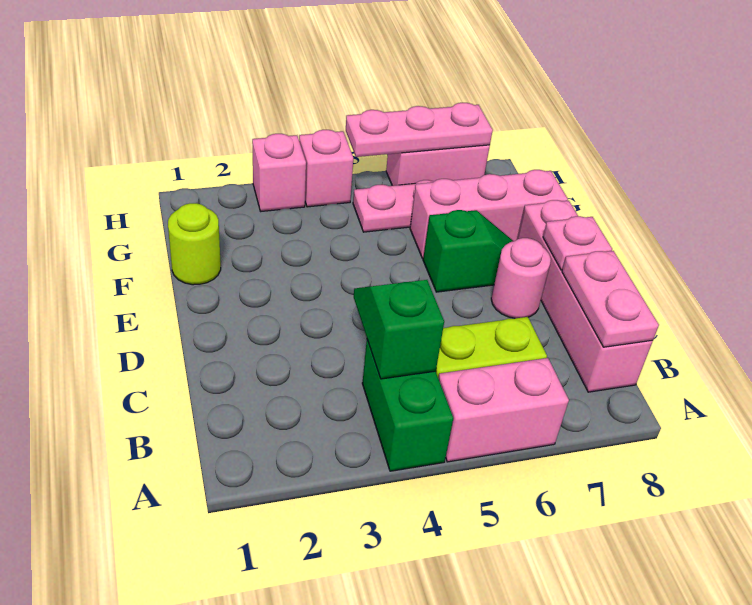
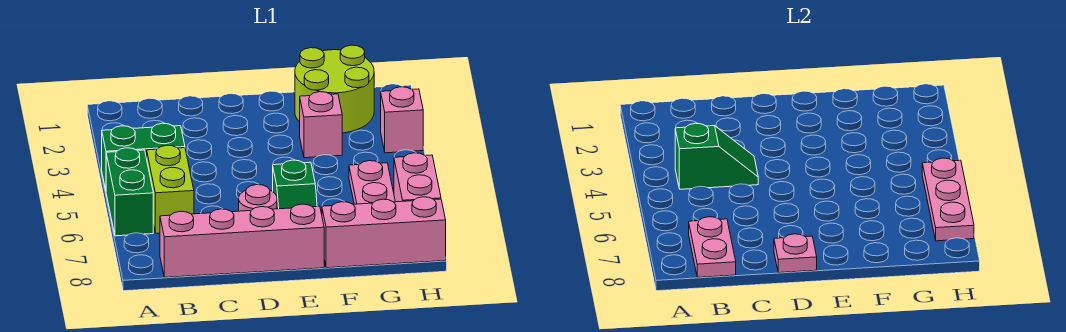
pink brick A5:A6 level 1 -> green brick A5:A6 level 1
pink plate B8:C8 level 2 -> pink plate B7:B8 level 2
lime round brick F1 level 1 -> lime round brick F1:G2 level 1
pink brick F6:F8 level 1 -> pink brick F8:H8 level 1
pink brick H4 level 1 -> pink brick F3 level 1

